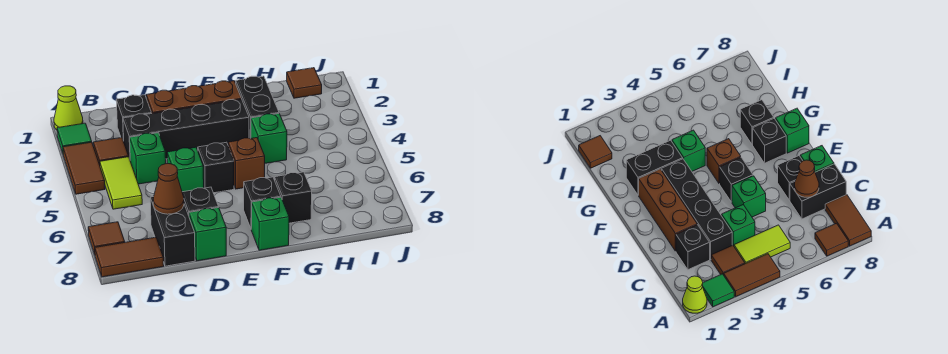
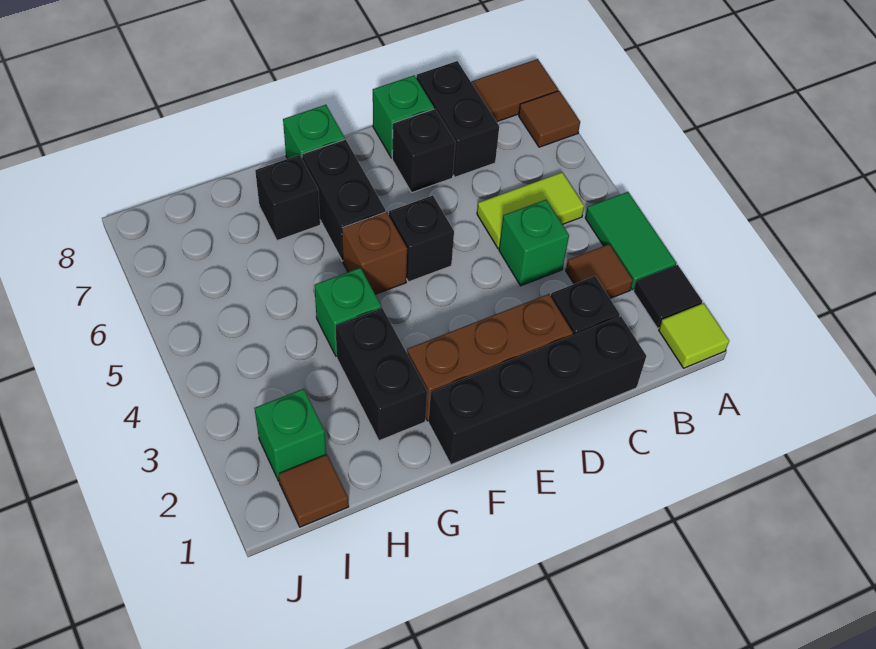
lime cone A1 level 1 -> lime tile A1 level 1
green tile A2 level 1 -> black tile A2 level 1
brown tile A3:A4 level 1 -> green tile A3:A4 level 1
lime tile B4:B5 level 1 -> lime tile B5:C5 level 1
black brick C3:F3 level 1 -> black brick C1:F1 level 1
brown cone C7 level 2 -> none
green brick D5 level 1 -> green brick I2 level 1
black brick F7 level 1 -> black brick F6:F7 level 1

